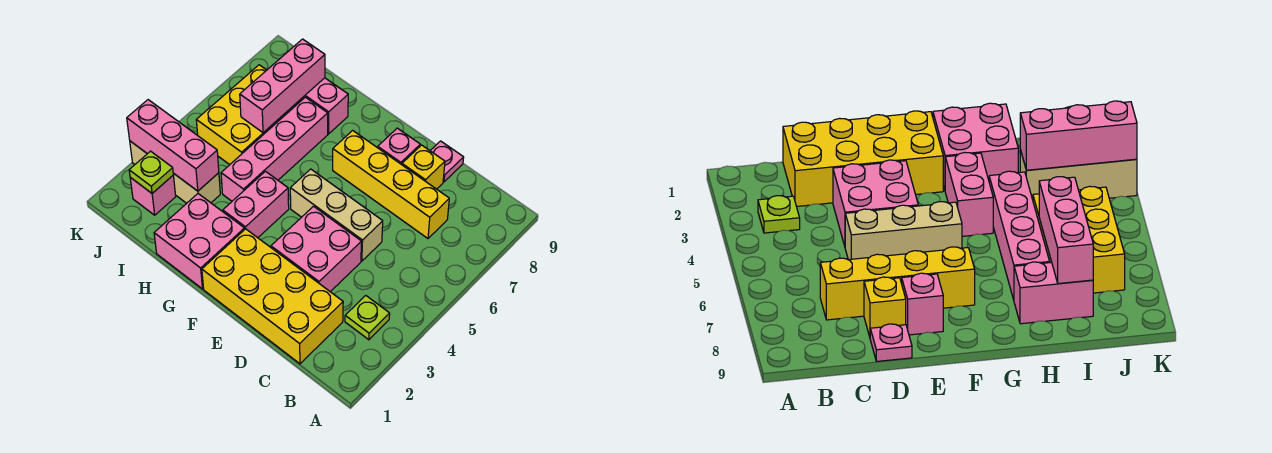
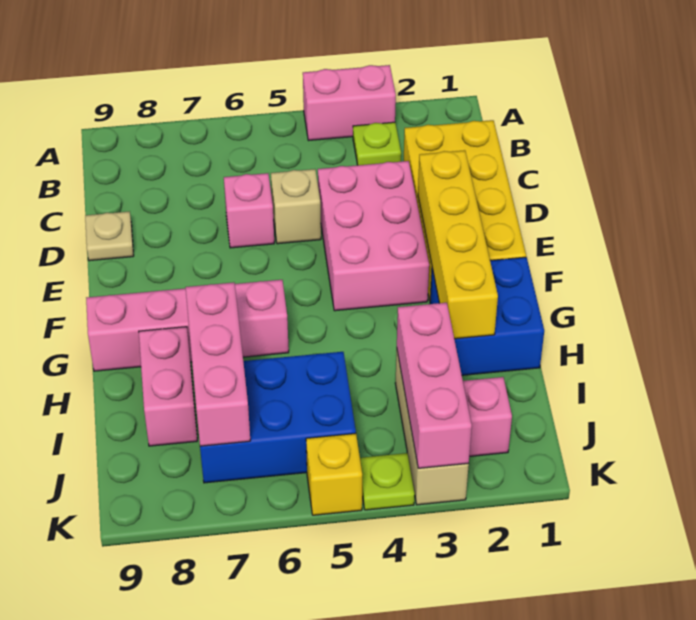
yellow brick C7:F7 level 1 -> yellow brick E2:H2 level 2
pink brick D3:E4 level 1 -> pink brick D3:F4 level 1
tan brick D5:F5 level 1 -> tan brick D5 level 1
yellow brick D8 level 1 -> yellow brick K5 level 1
pink plate D9 level 1 -> tan plate D9 level 1
pink brick E8 level 1 -> pink brick D6 level 1
pink brick G1:H2 level 1 -> blue brick G1:H2 level 1
pink brick G3:G4 level 1 -> pink brick A3:A4 level 1
pink brick H4:H7 level 1 -> pink brick G6:G9 level 1
yellow brick I5:J7 level 1 -> blue brick I5:J7 level 1
pink brick I6:I8 level 2 -> pink brick H7:J7 level 2
lime plate J2 level 2 -> lime plate K4 level 1

